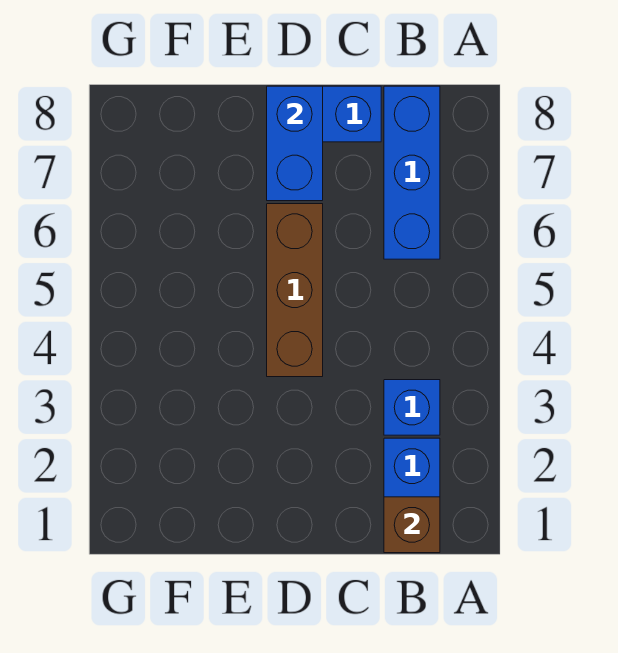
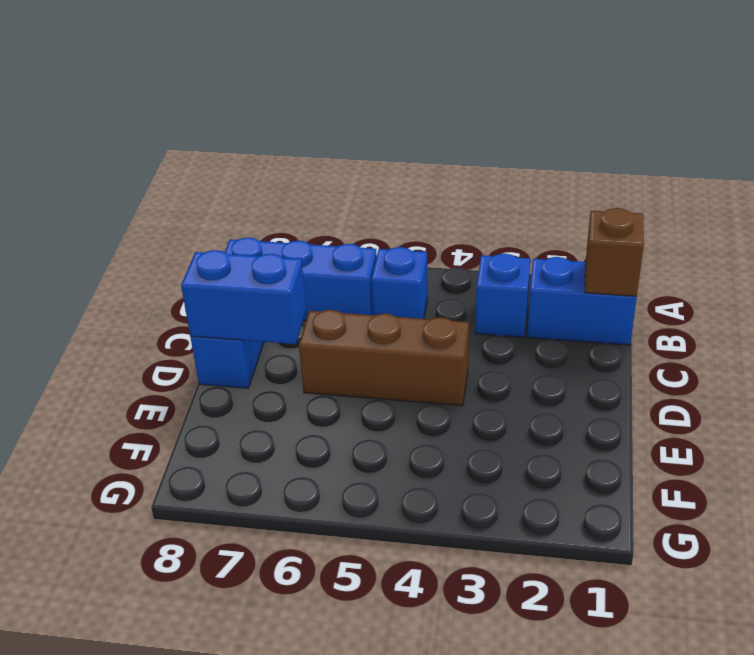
none -> blue brick B5 level 1

